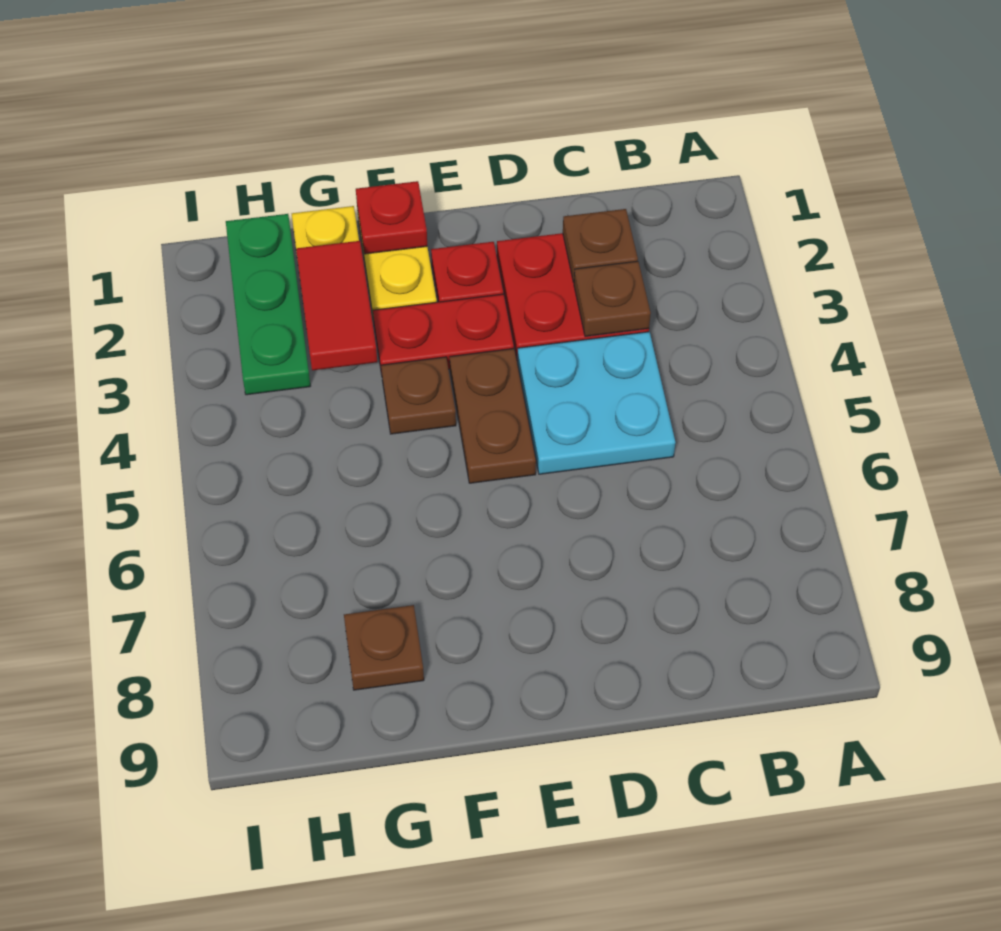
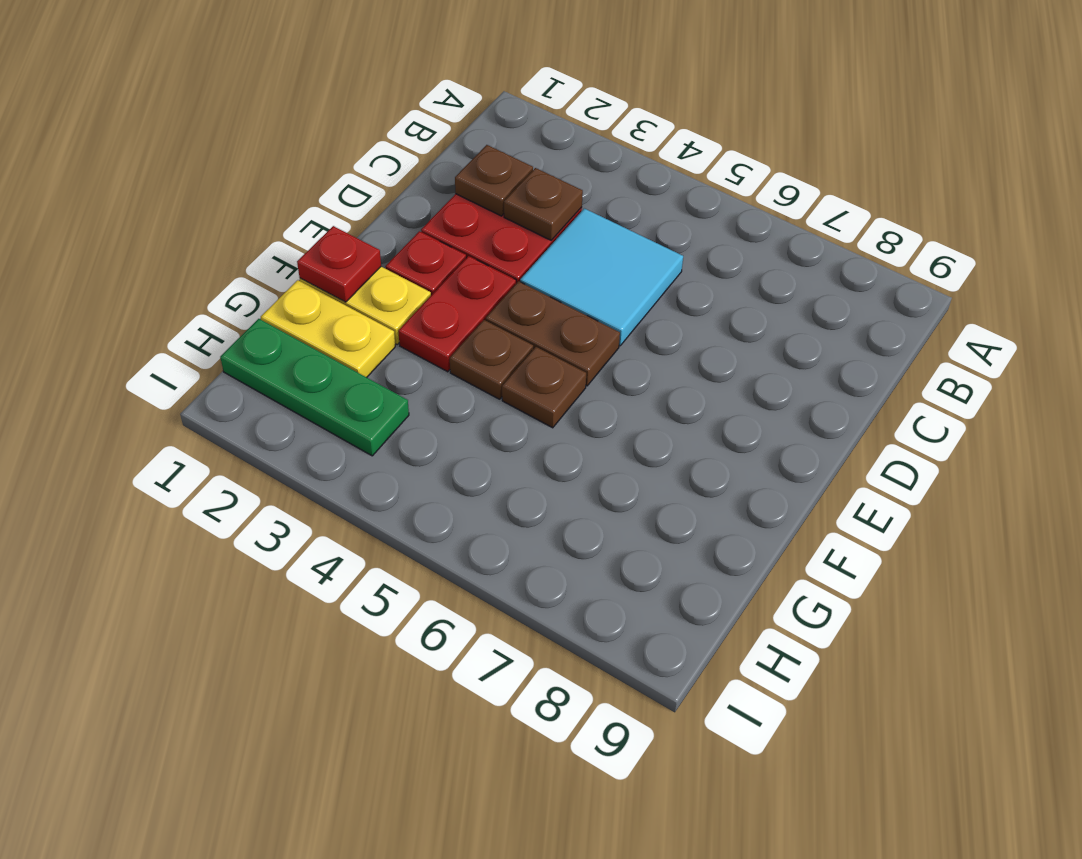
cyan plate C4:D5 level 1 -> cyan tile C4:D5 level 1
red tile G2:G3 level 2 -> none
brown plate G8 level 1 -> brown plate F5 level 1

